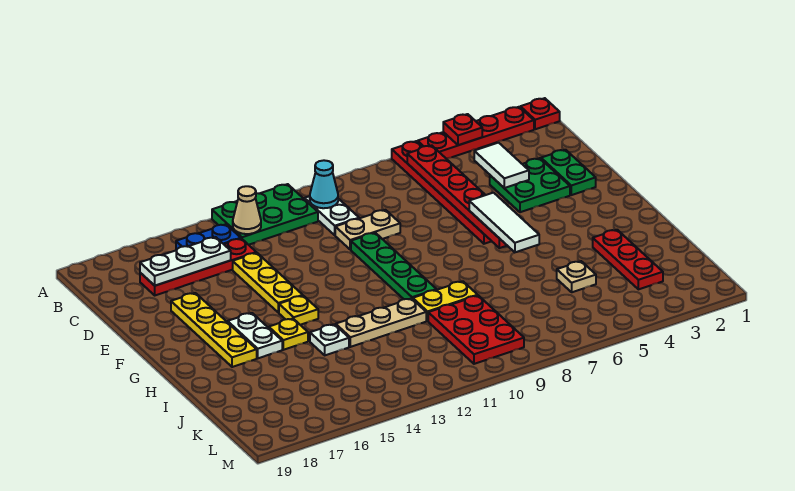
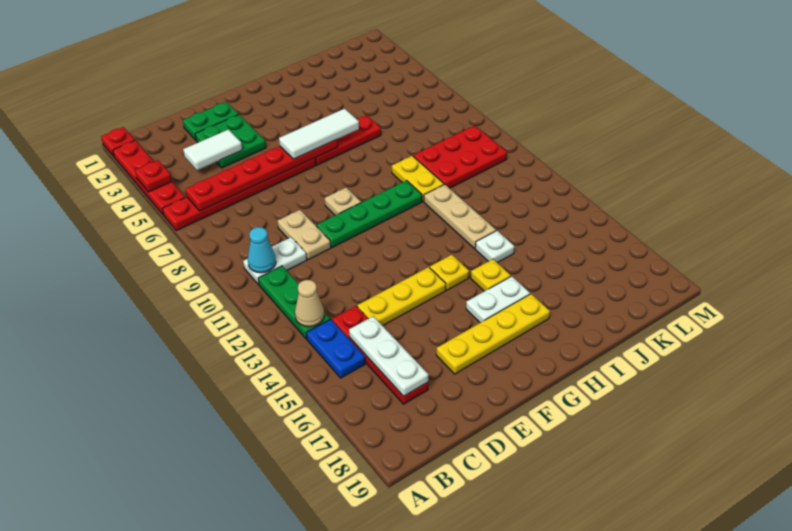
green plate A11:B13 level 1 -> green plate B11:B13 level 1
red plate I3:K3 level 1 -> red plate G6:I6 level 1
tan plate J5 level 1 -> tan plate F9 level 1

